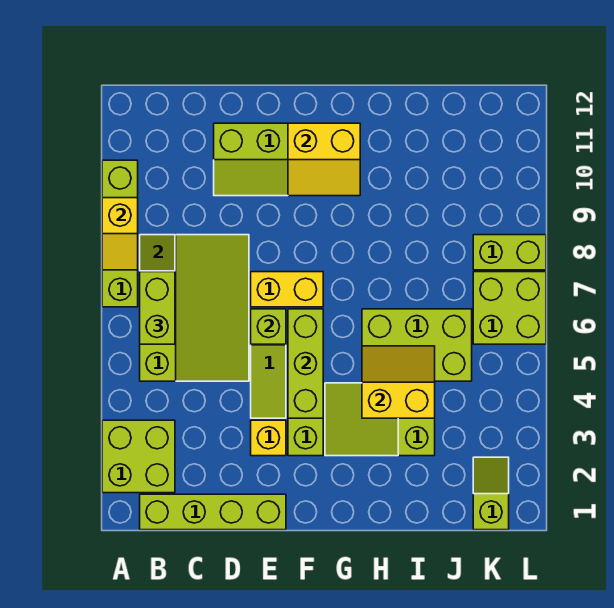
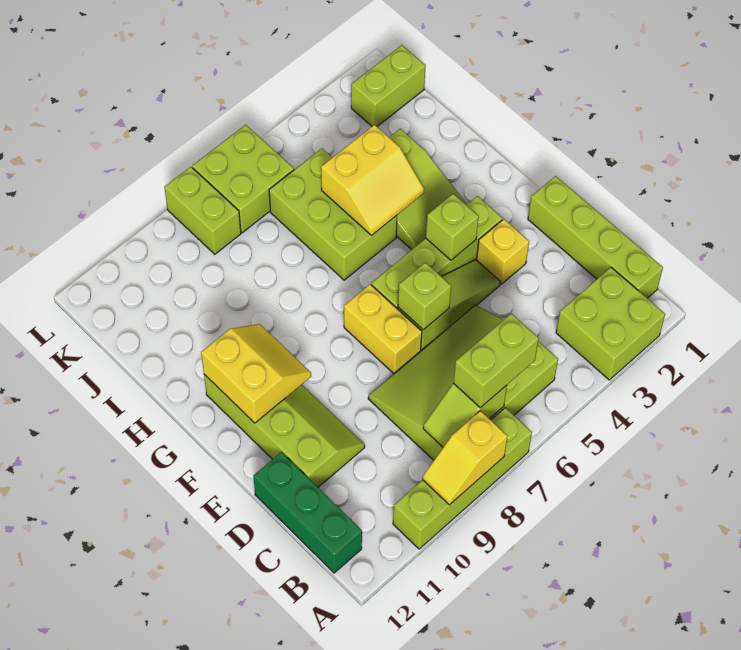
yellow slope A8:A9 level 2 top 9 -> yellow slope A8:A9 level 2 top 8
none -> green brick B12:D12 level 1
lime brick F4:F6 level 2 -> lime brick F4 level 2
yellow slope H4:I5 level 2 top 4 -> yellow slope H4:I5 level 2 top I
lime slope K1:K2 level 1 top 1 -> lime brick K1:K2 level 1

